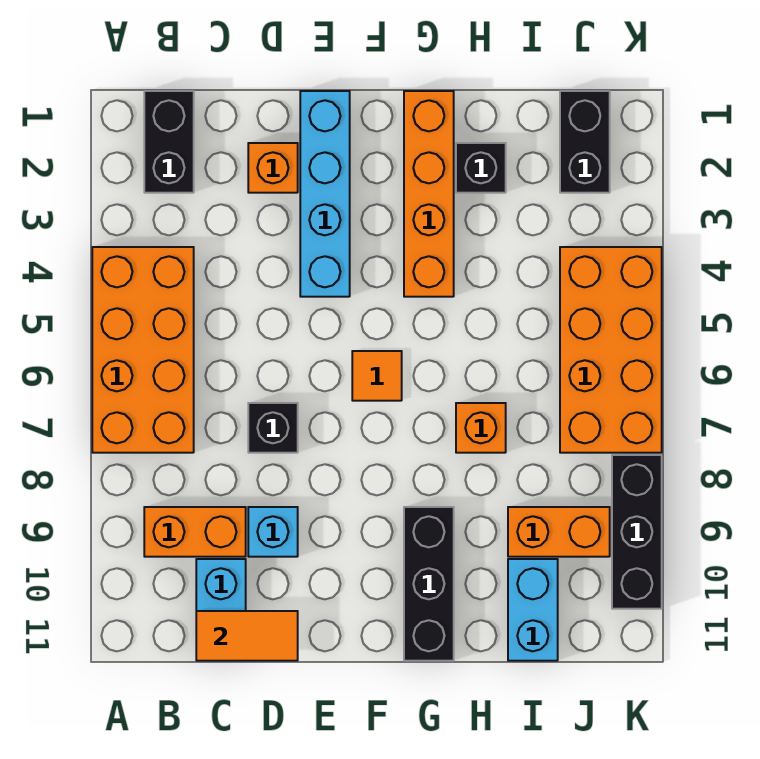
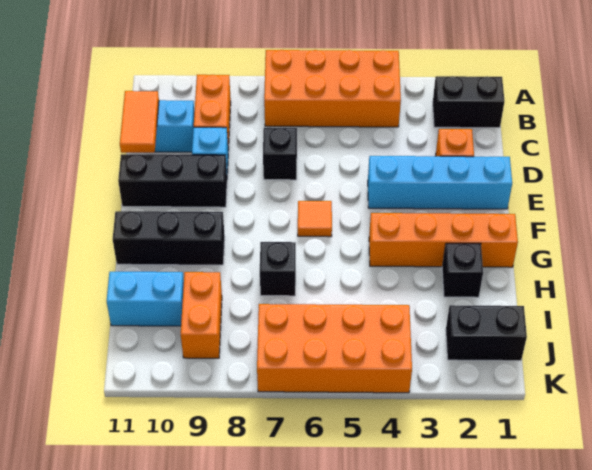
orange brick H7 level 1 -> black brick H7 level 1
black brick K8:K10 level 1 -> black brick E9:E11 level 1

